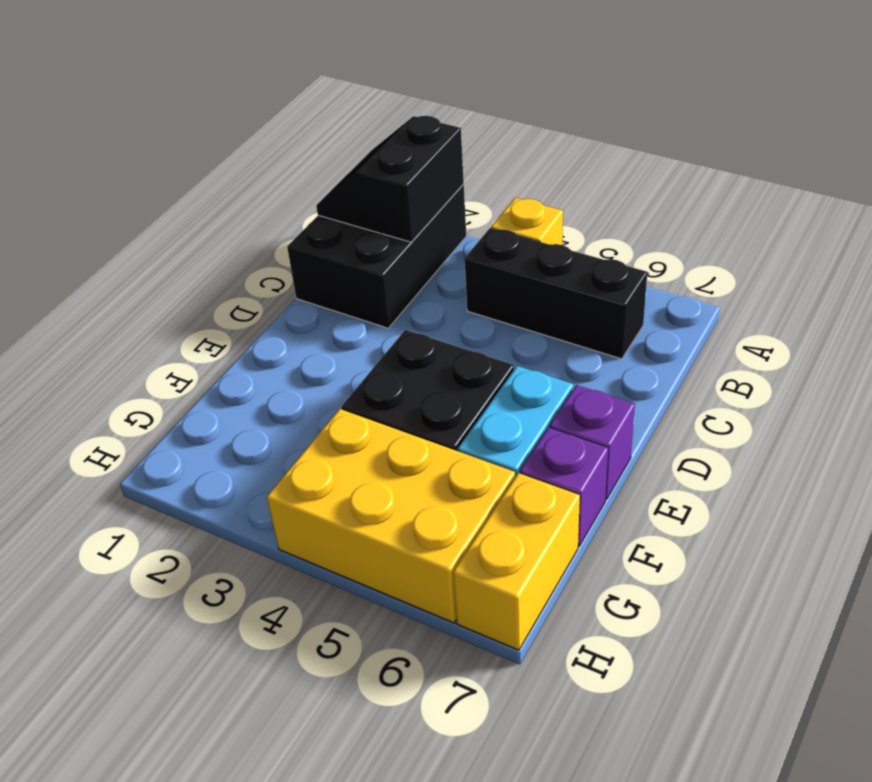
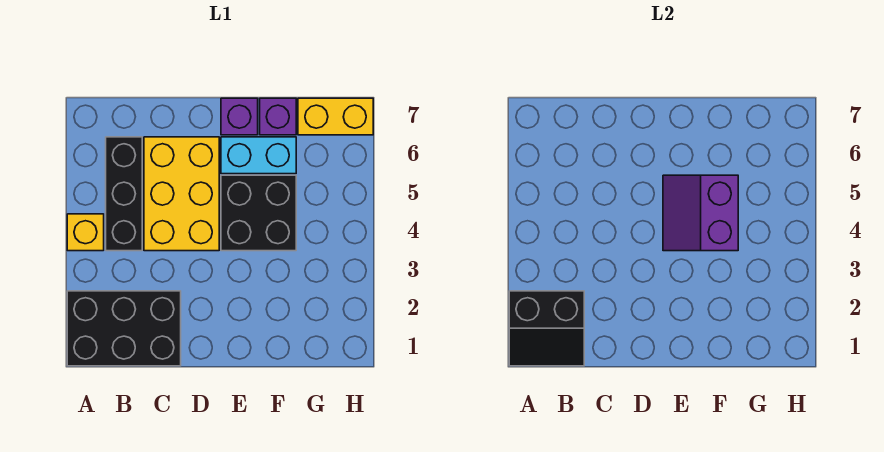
none -> purple slope E4:F5 level 2 top F
yellow brick G4:H6 level 1 -> yellow brick C4:D6 level 1

